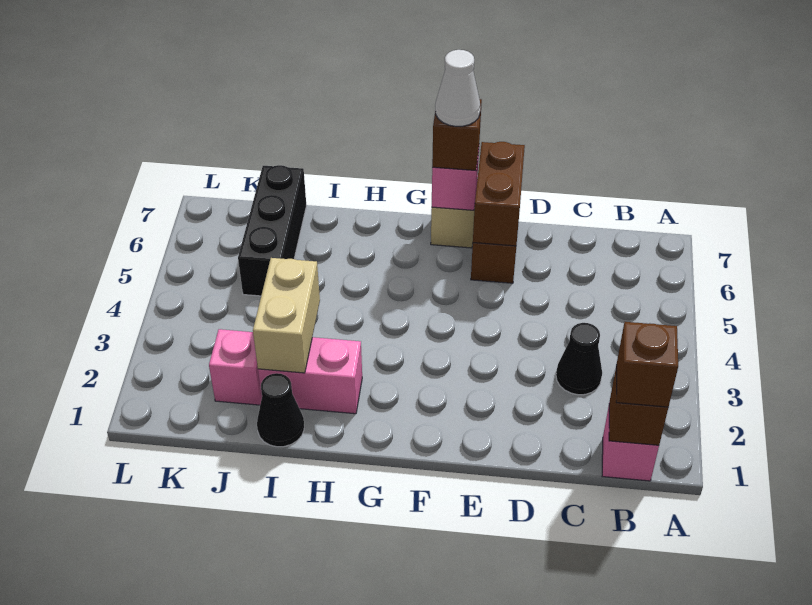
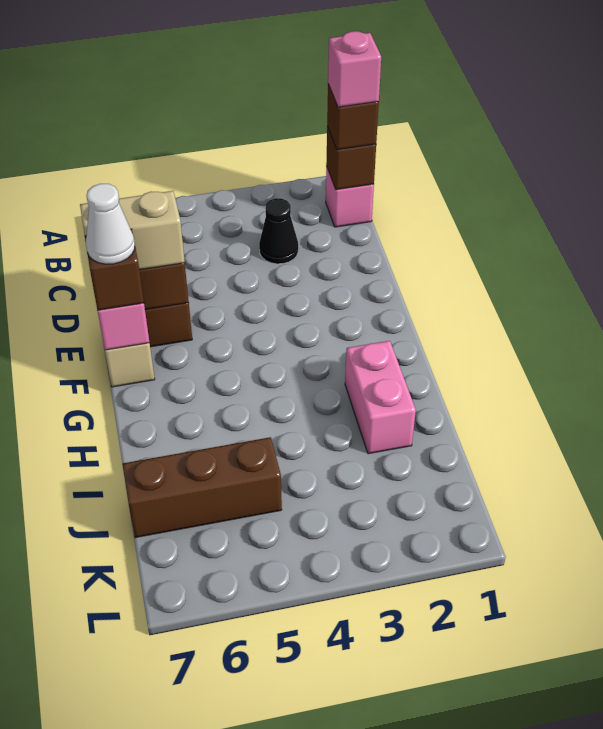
black cone I1 level 1 -> none
tan brick I2:I3 level 2 -> tan brick E6:E7 level 3
pink brick J2 level 1 -> pink brick B1 level 4
black brick J5:J7 level 1 -> brown brick J5:J7 level 1

